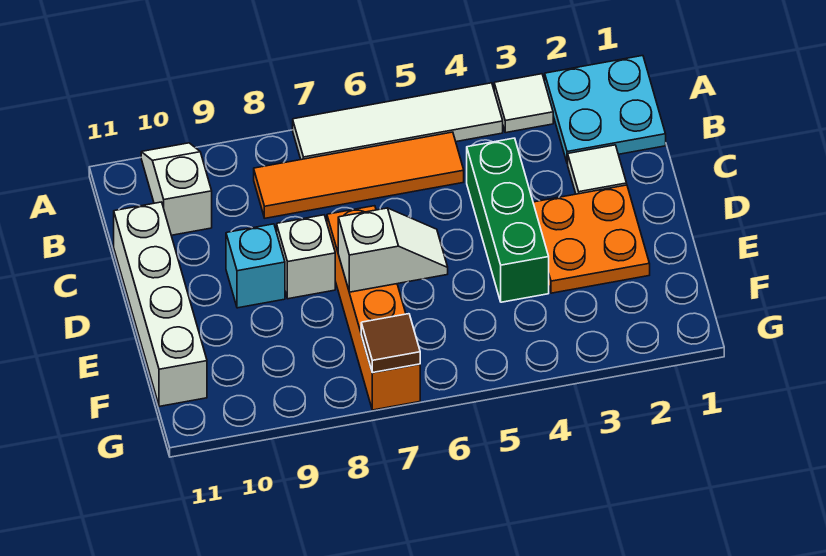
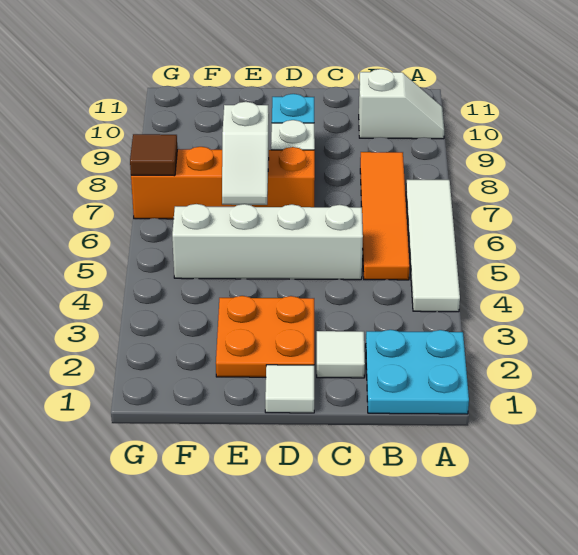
white tile A3 level 1 -> white tile D1 level 1
green brick C4:E4 level 1 -> none
white brick C11:F11 level 1 -> white brick C5:F5 level 1

